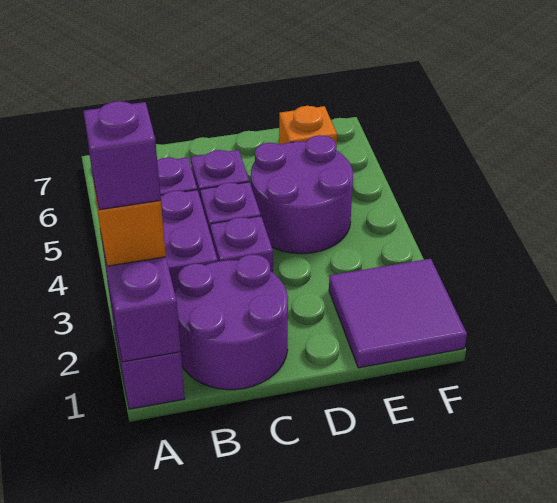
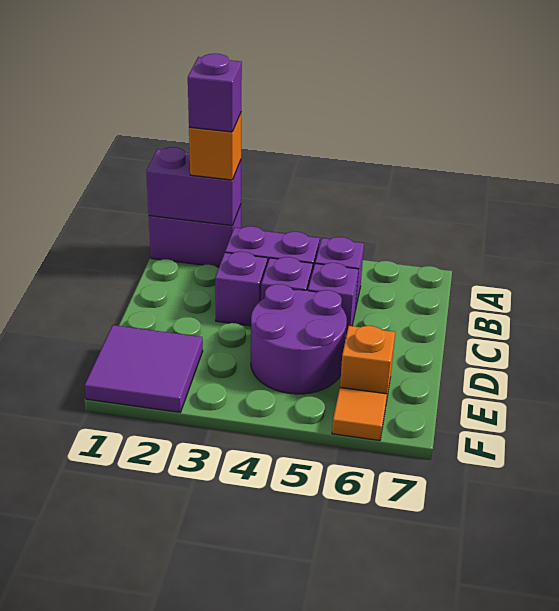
purple round brick B1:C2 level 1 -> none
none -> orange tile F6 level 1

